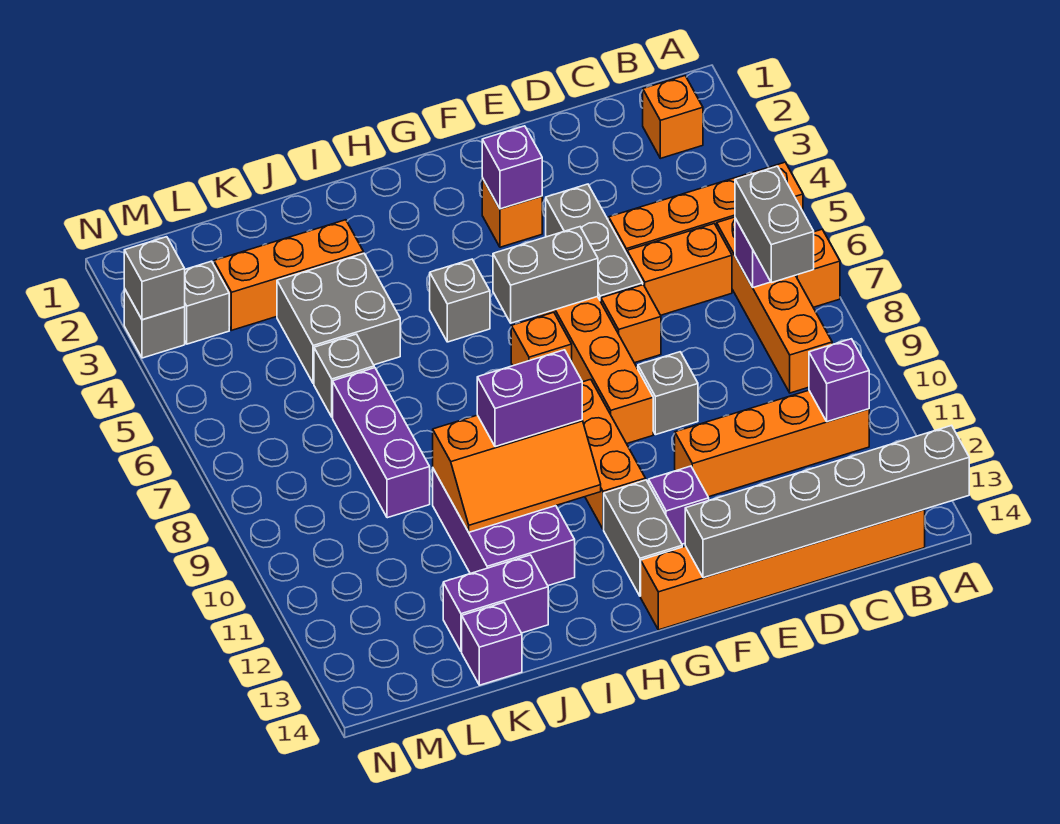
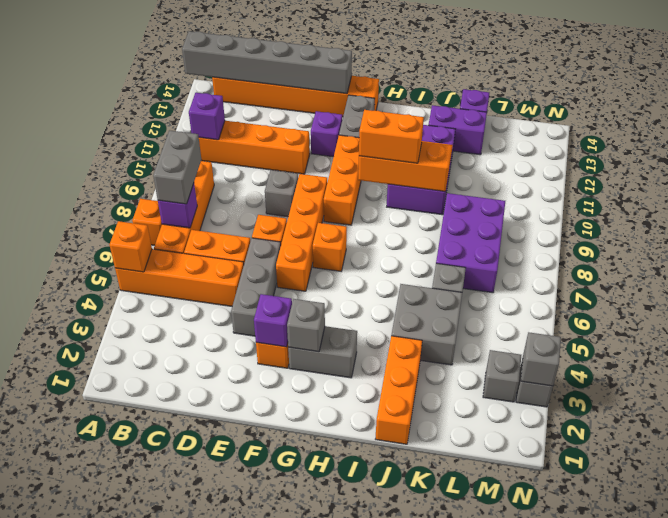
orange brick B2 level 1 -> orange brick A5 level 2
grey brick F6:G6 level 2 -> grey brick G3:H3 level 1
grey brick H5 level 1 -> grey brick G3 level 2
purple brick H10:I10 level 3 -> orange brick H10:I10 level 3
orange brick J3:L3 level 1 -> orange brick J1:J3 level 1
purple brick K7:K9 level 1 -> purple brick K7:L9 level 1

